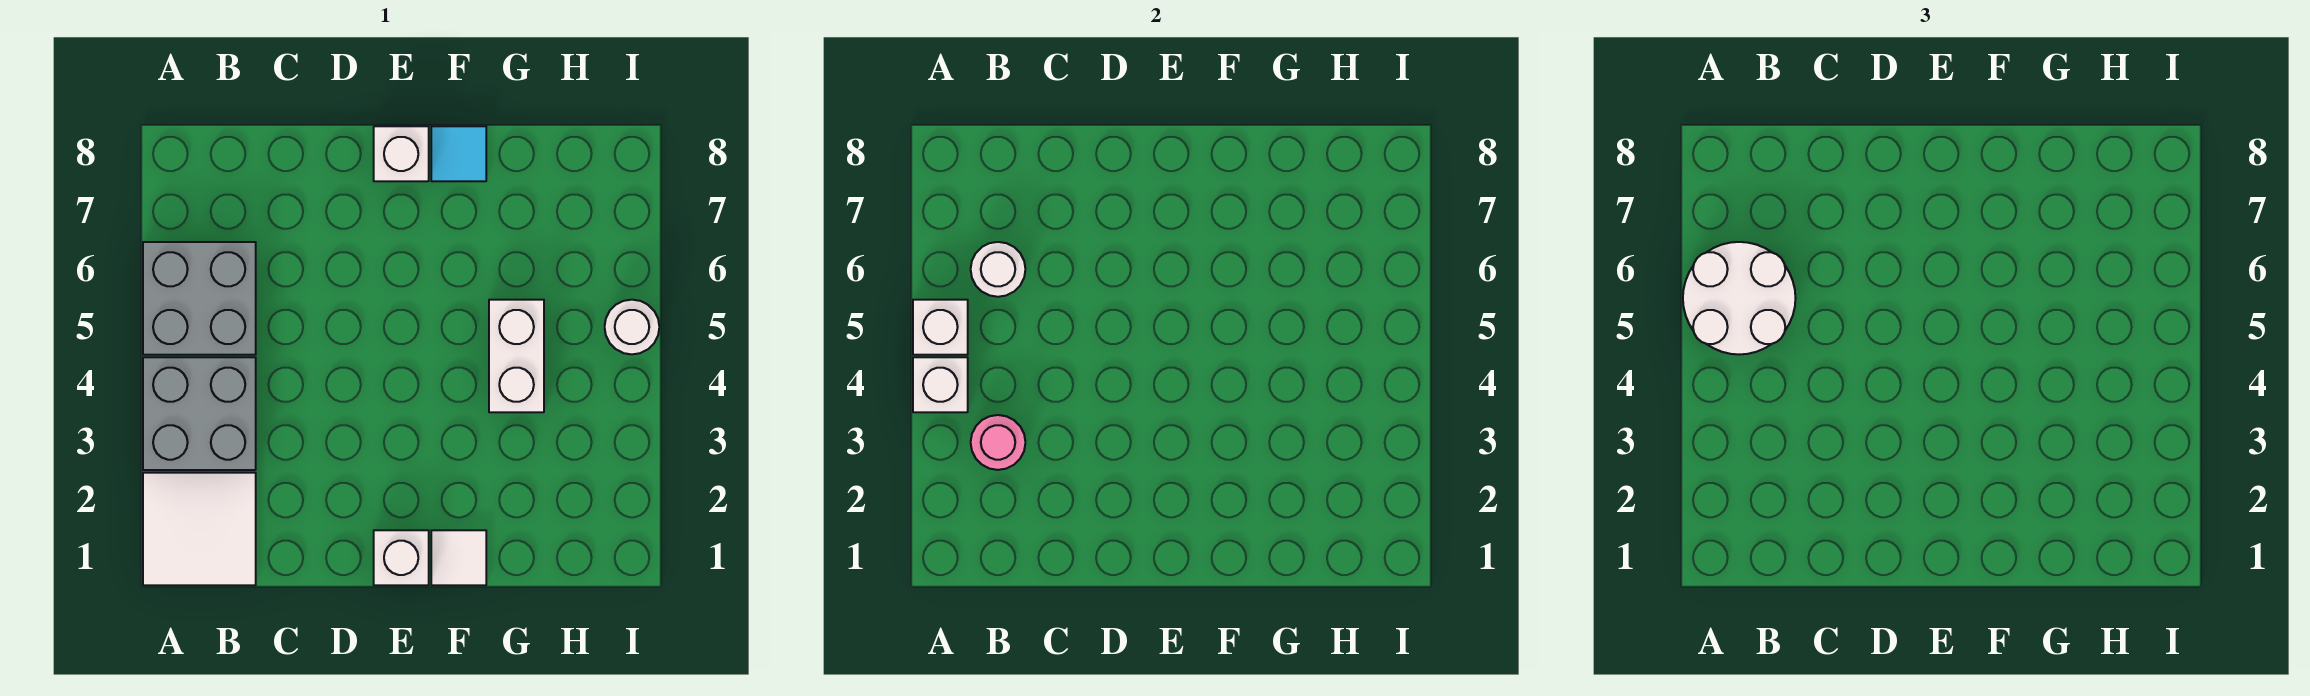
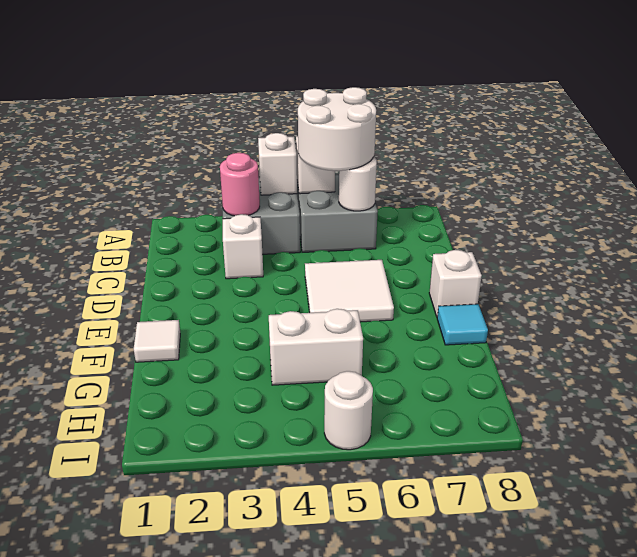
white tile A1:B2 level 1 -> white tile D5:E6 level 1
white brick E1 level 1 -> white brick C3 level 1

